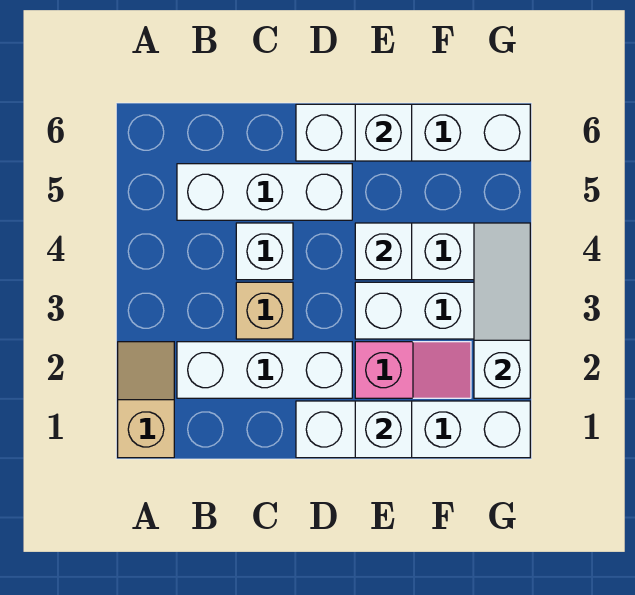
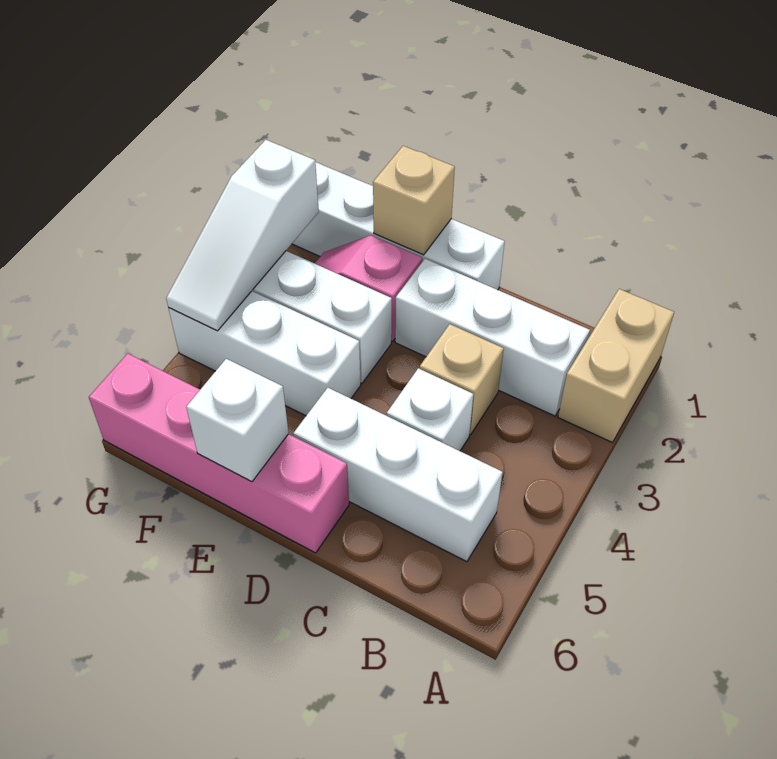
tan slope A1:A2 level 1 top 1 -> tan brick A1:A2 level 1
white brick D6:G6 level 1 -> pink brick D6:G6 level 1
white brick E1 level 2 -> tan brick E1 level 2
white brick E4 level 2 -> none

